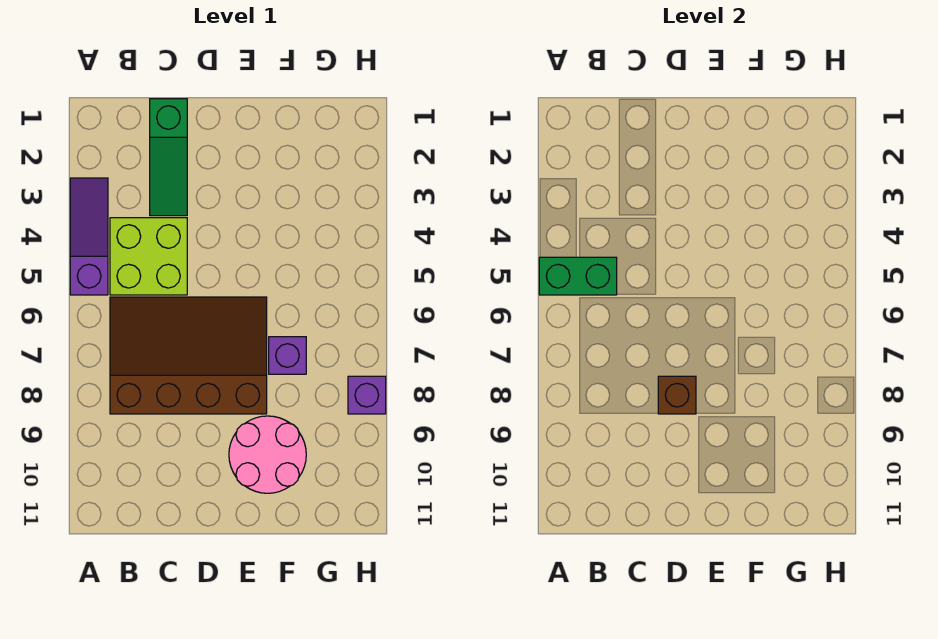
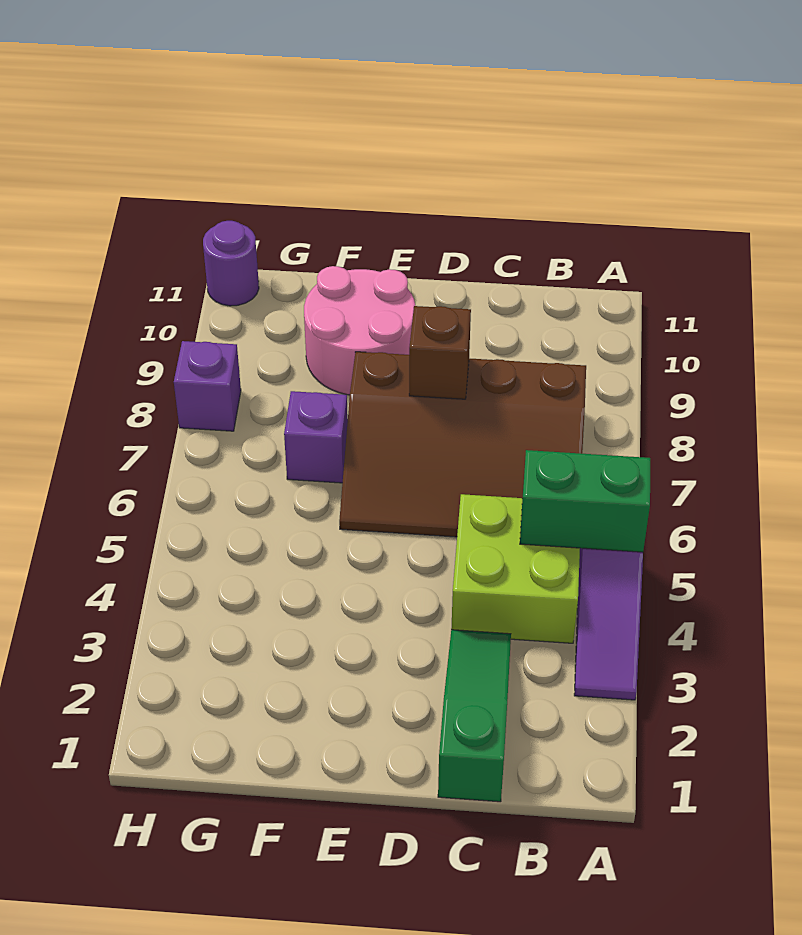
none -> purple round brick H11 level 1

